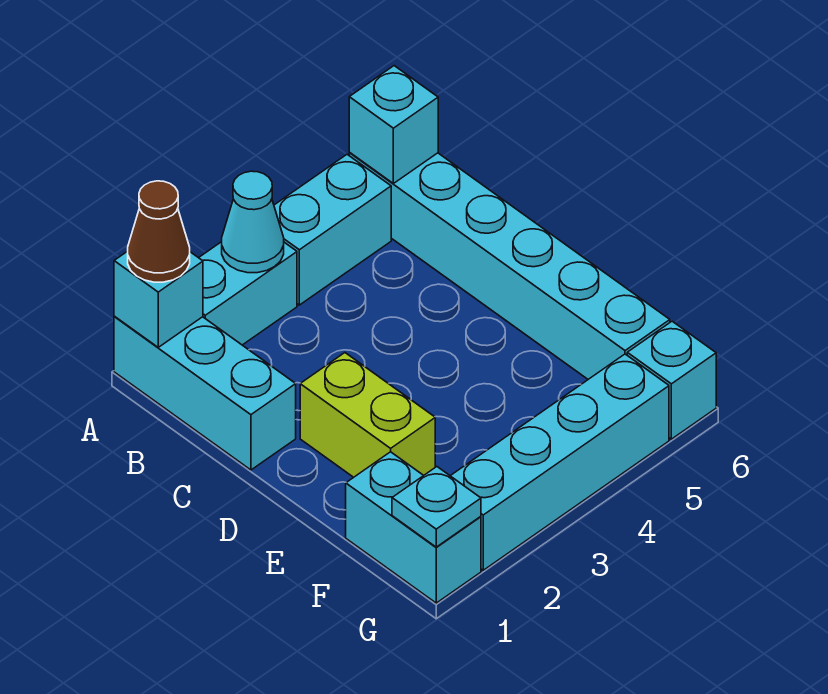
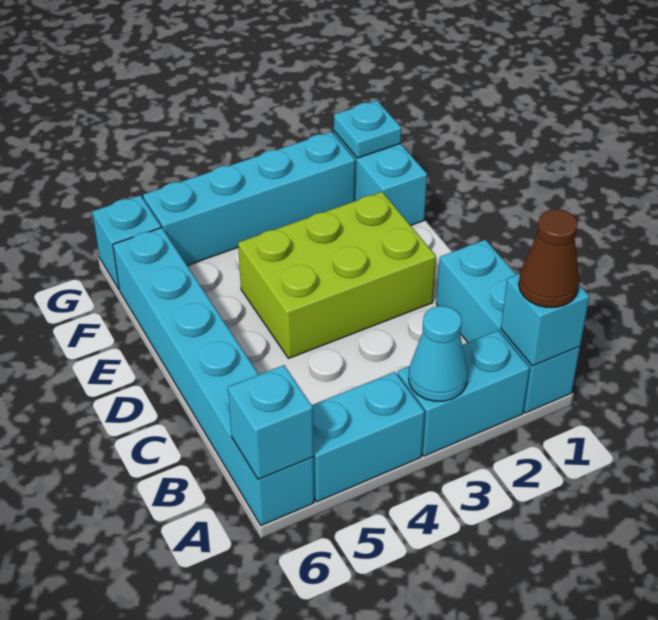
lime brick D2:E2 level 1 -> lime brick D2:E4 level 1

